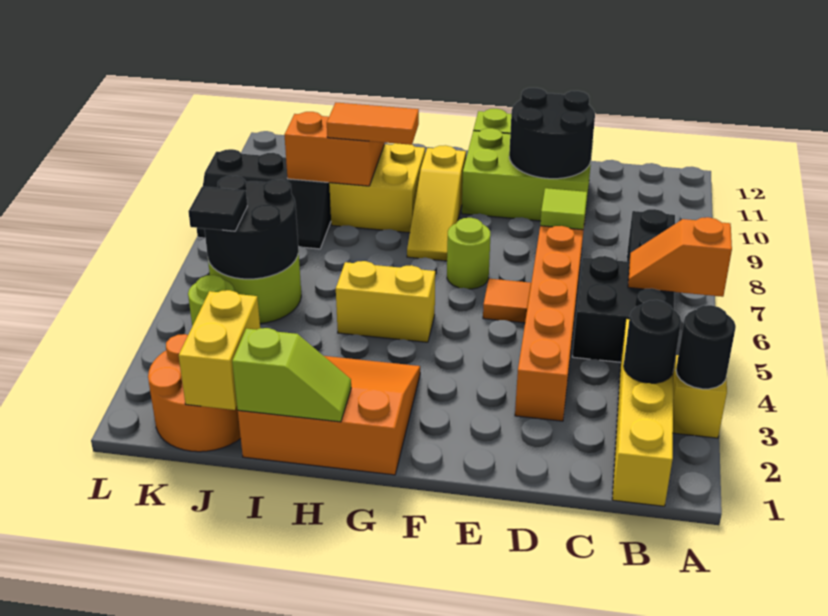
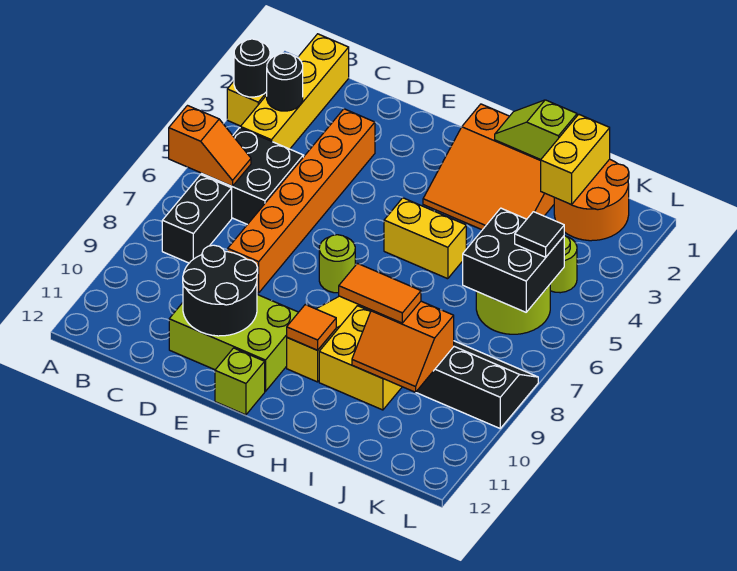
lime tile D8 level 2 -> none
orange tile E6 level 1 -> orange tile G10 level 2
black round brick J5:K6 level 2 -> black brick J5:K6 level 2

